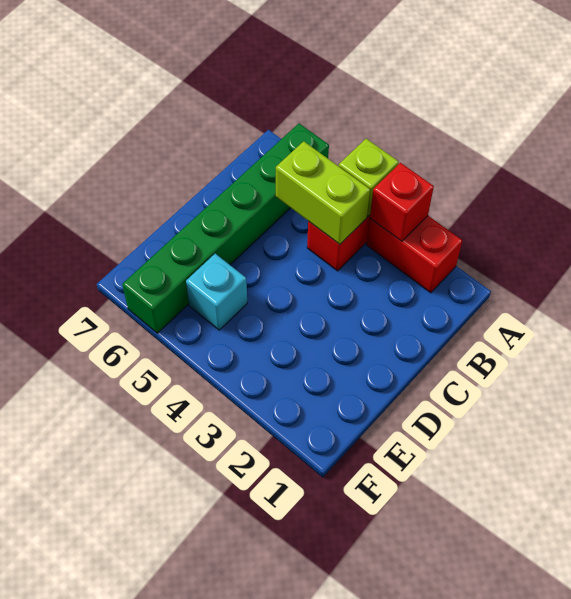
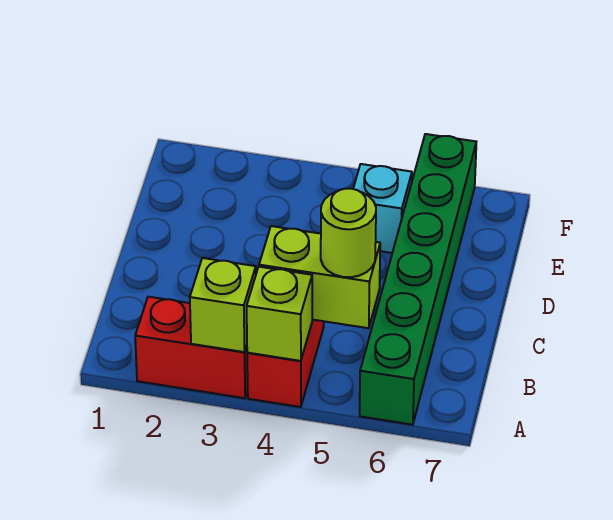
red brick A3 level 2 -> lime brick A3 level 2
none -> lime round brick B5 level 3

